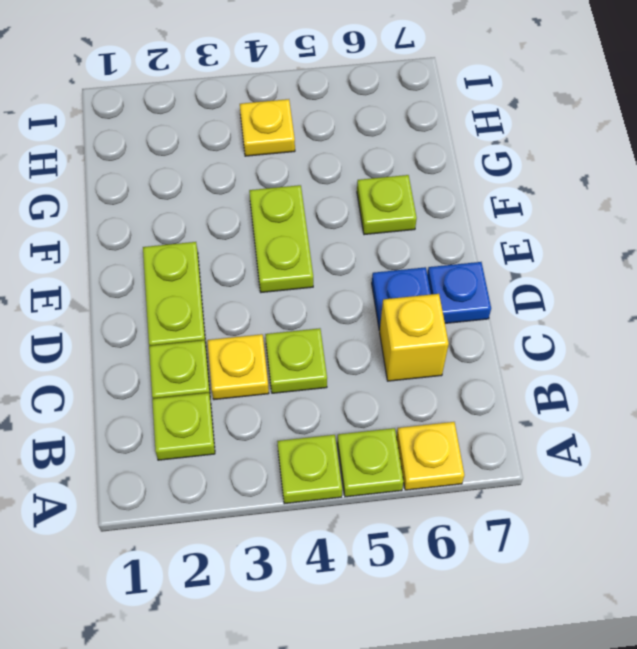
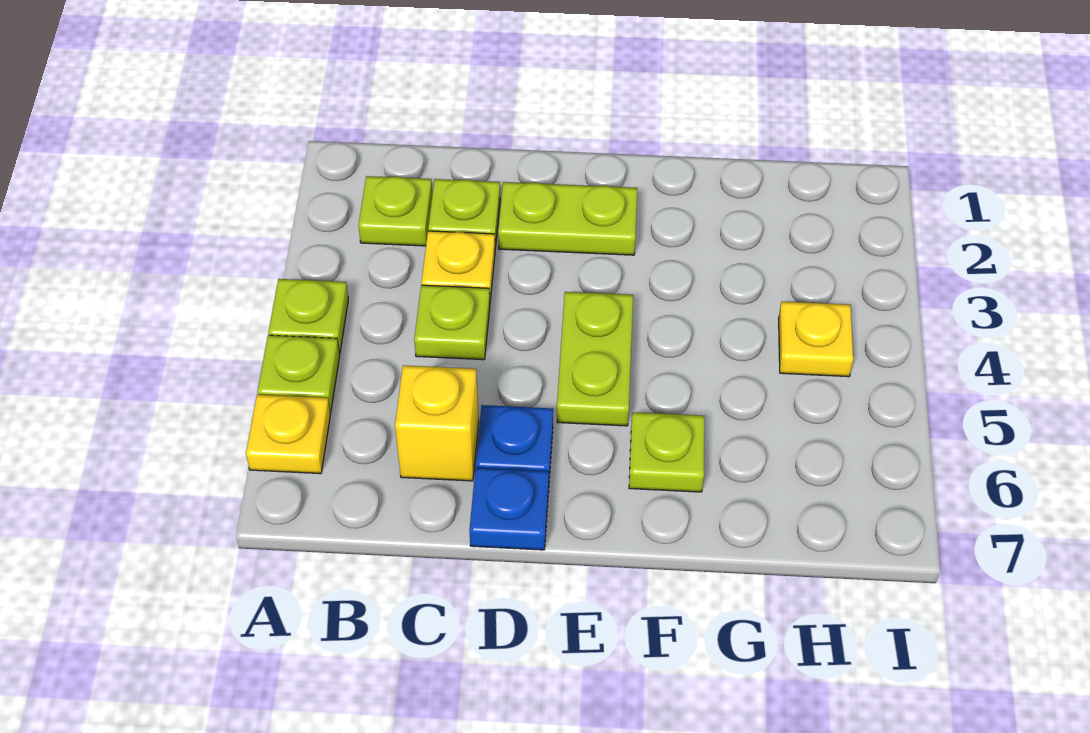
lime plate E4:F4 level 1 -> lime plate E4:E5 level 1

